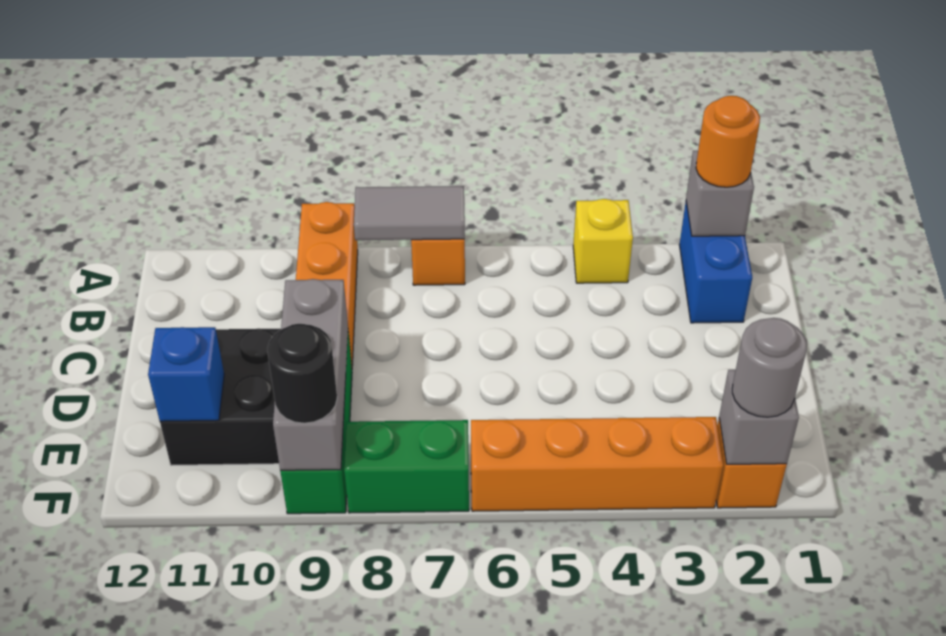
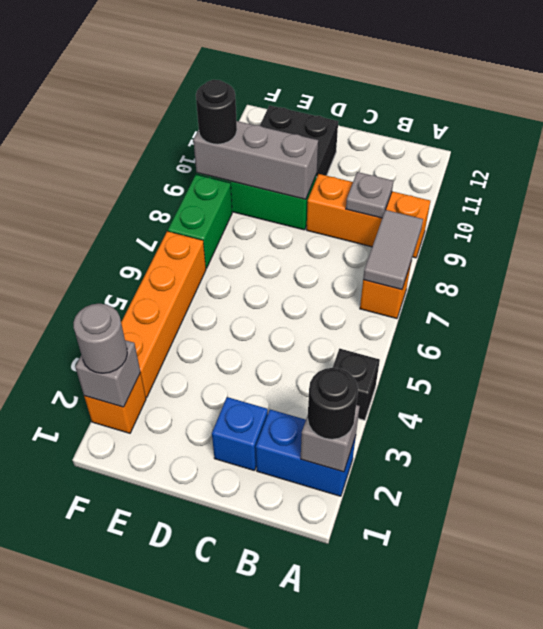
orange round brick A2 level 3 -> black round brick A2 level 3
yellow brick A4 level 1 -> black brick A4 level 1
none -> grey plate B9 level 2
blue brick E11 level 2 -> blue brick C2 level 1

